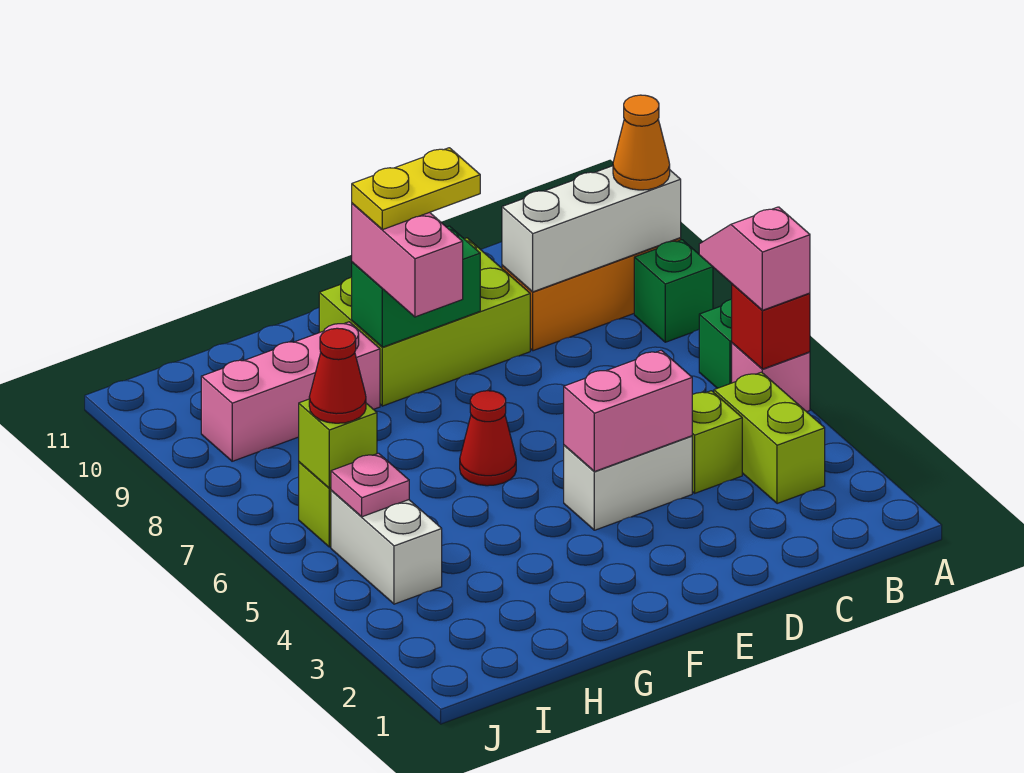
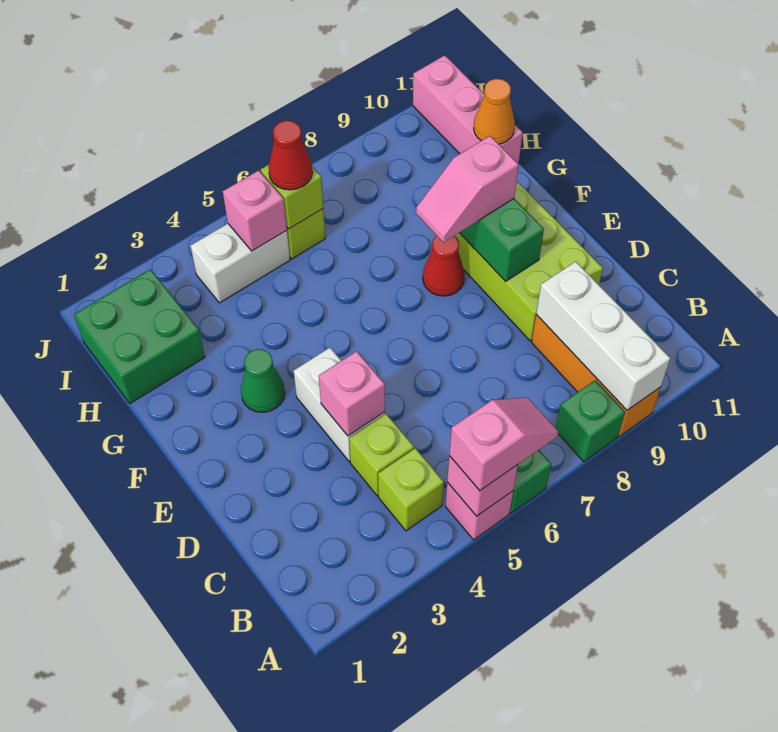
red brick A5 level 2 -> pink brick A5 level 2
orange cone A9 level 3 -> orange cone H11 level 2
lime brick B3:B4 level 1 -> lime brick B4 level 1
pink brick D4:E4 level 2 -> pink brick D4 level 2
yellow plate E9:F9 level 4 -> none
none -> green cone F3 level 1
red cone F6 level 1 -> red cone F8 level 1
pink brick F8:F9 level 3 -> pink slope F8:F9 level 3 top 9
pink brick G9:I9 level 1 -> pink brick H11:J11 level 1
none -> green brick H1:I2 level 1
pink plate I5 level 2 -> pink brick I5 level 2

